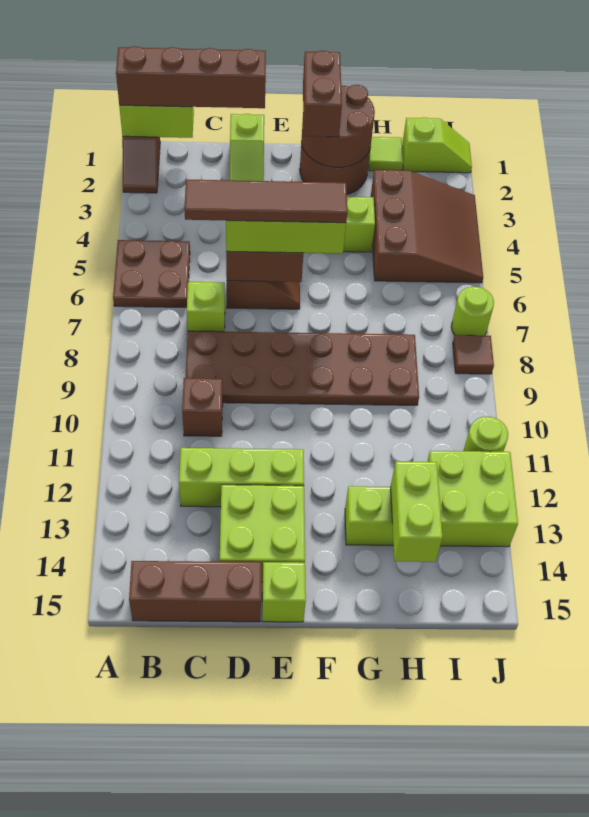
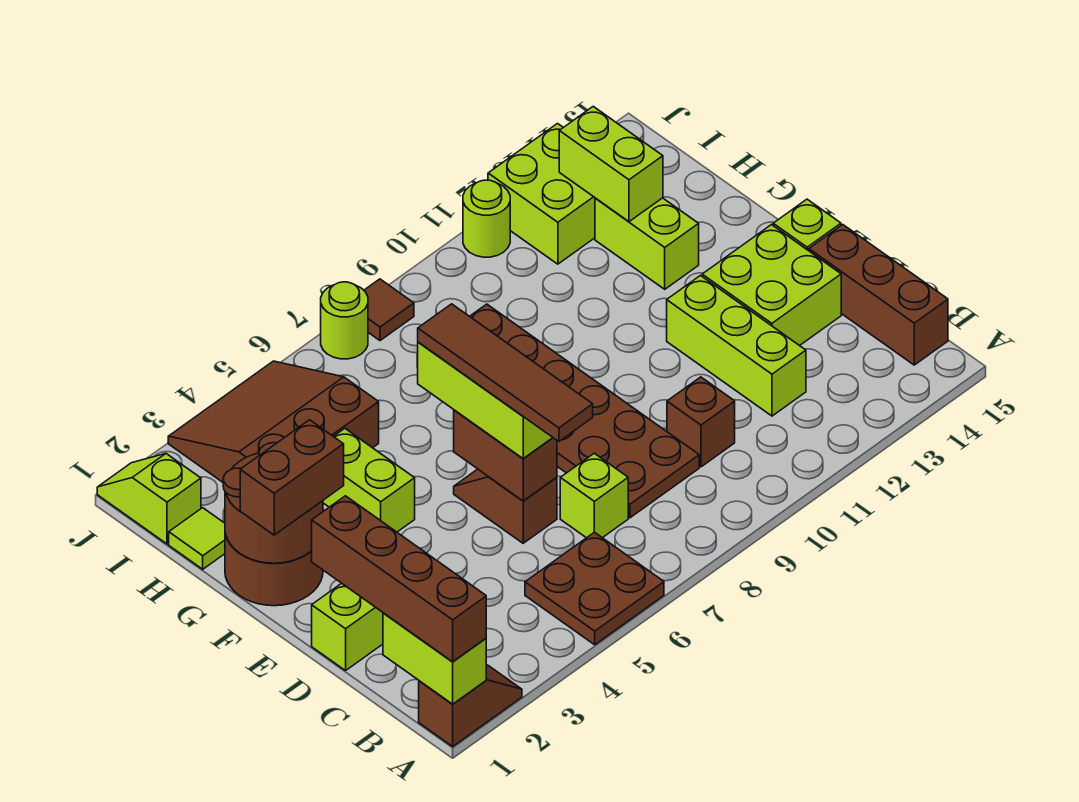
lime brick H13:H14 level 2 -> lime brick H13:I13 level 2

